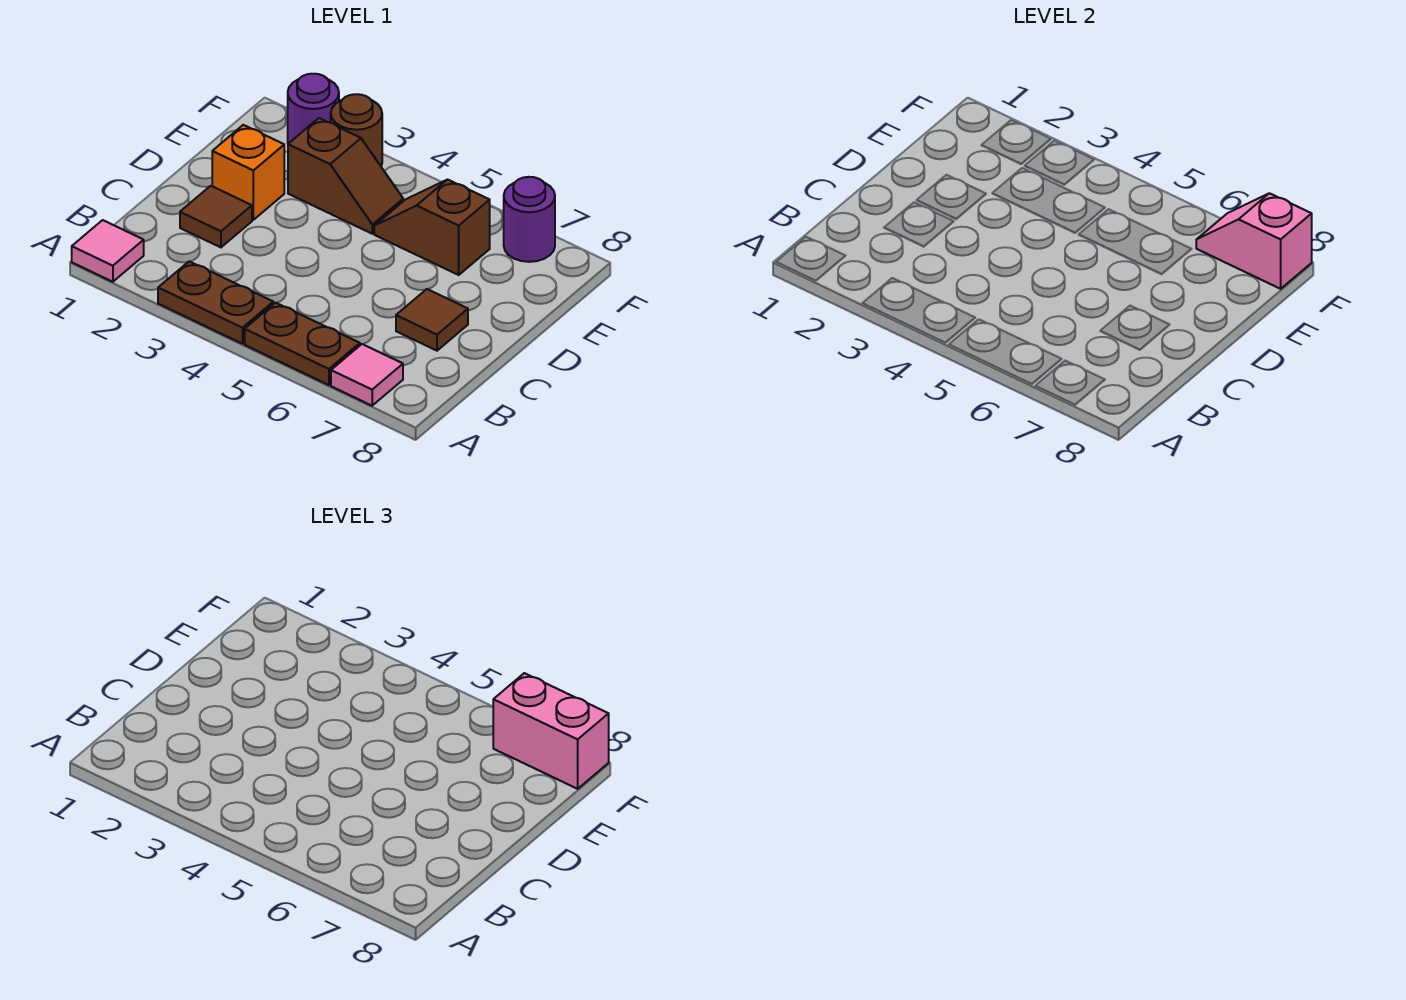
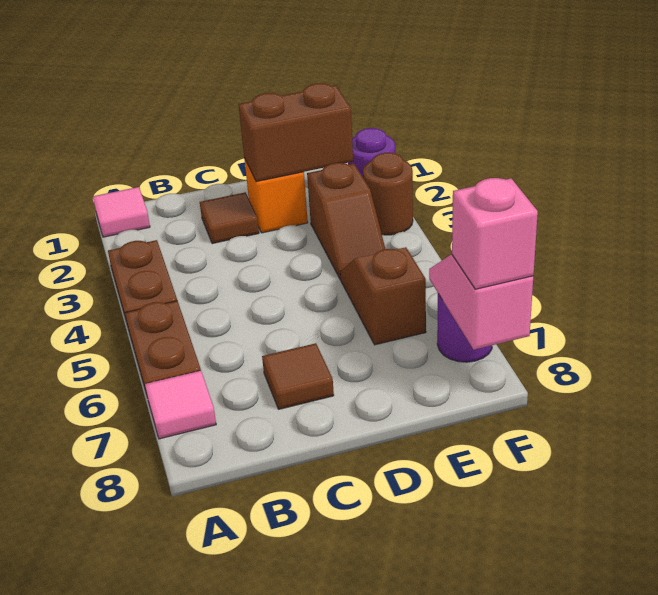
none -> brown brick D2:E2 level 2
pink brick F7:F8 level 3 -> pink brick F8 level 3

